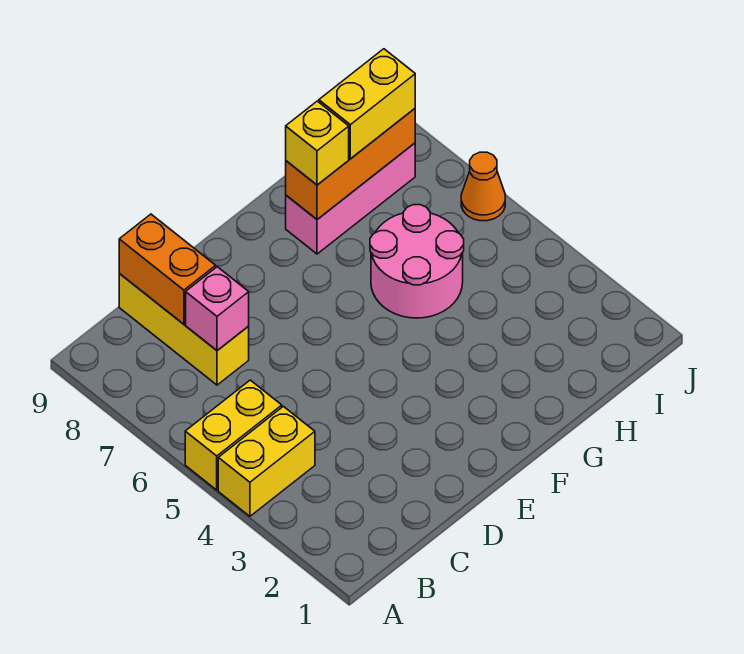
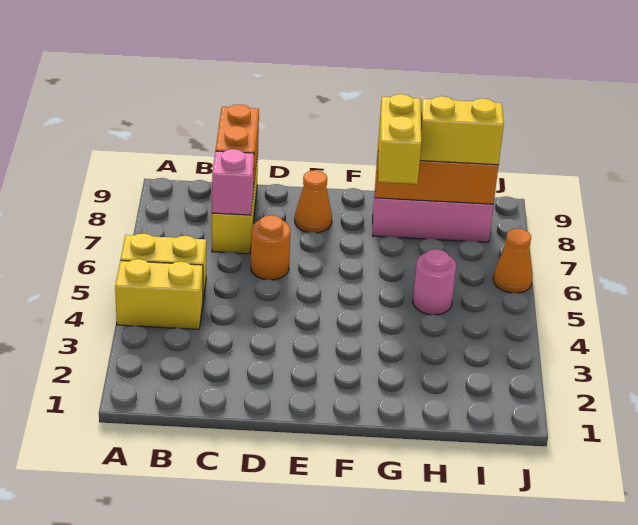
none -> orange round brick D6 level 1
none -> orange cone E8 level 1
pink round brick G5:H6 level 1 -> pink round brick H5 level 1
yellow brick G8 level 3 -> yellow brick G7:G8 level 3

